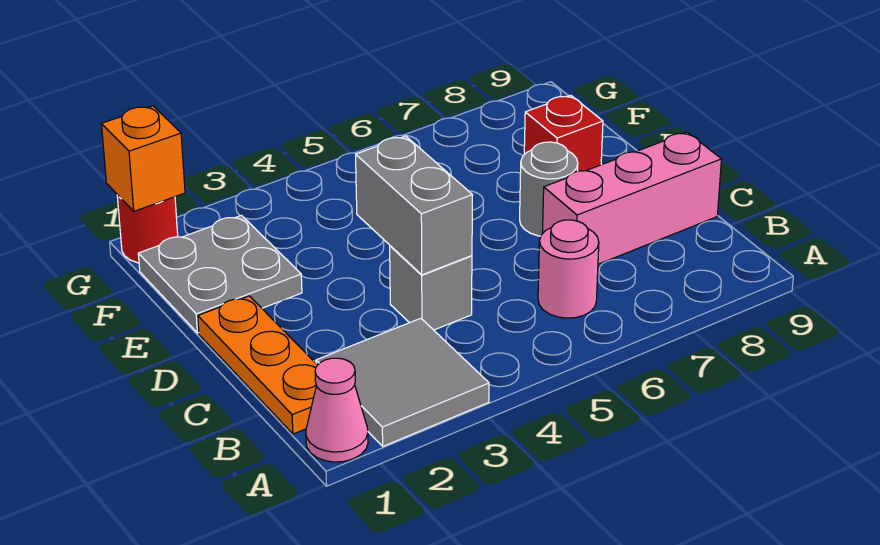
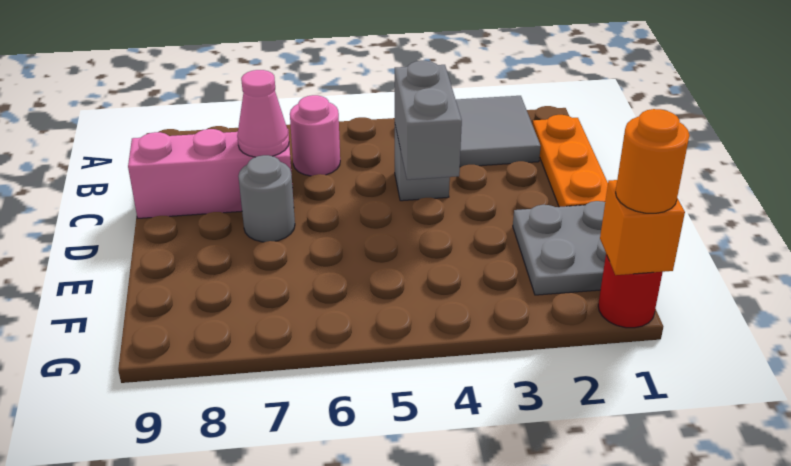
pink cone A1 level 1 -> pink cone C7 level 2
red brick E8 level 1 -> none
none -> orange round brick G1 level 3

